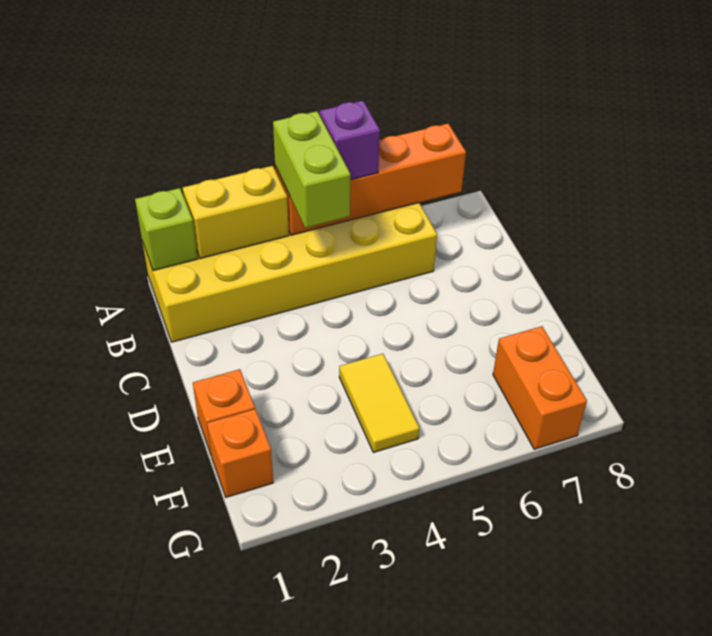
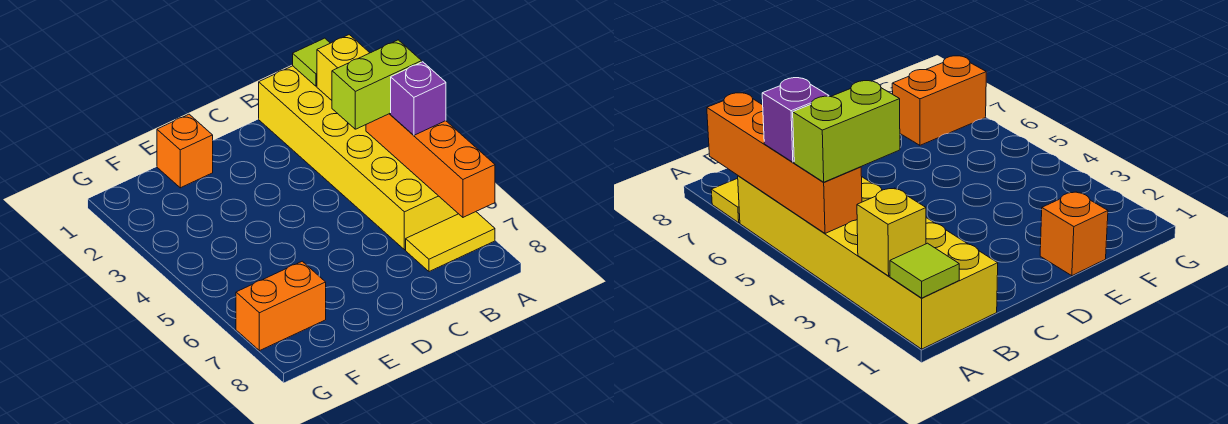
lime brick A1 level 2 -> lime tile A1 level 2
yellow brick A2:A3 level 2 -> yellow brick A2 level 2
yellow tile E4:F4 level 1 -> yellow tile A7:B7 level 1
orange brick F1 level 1 -> none

